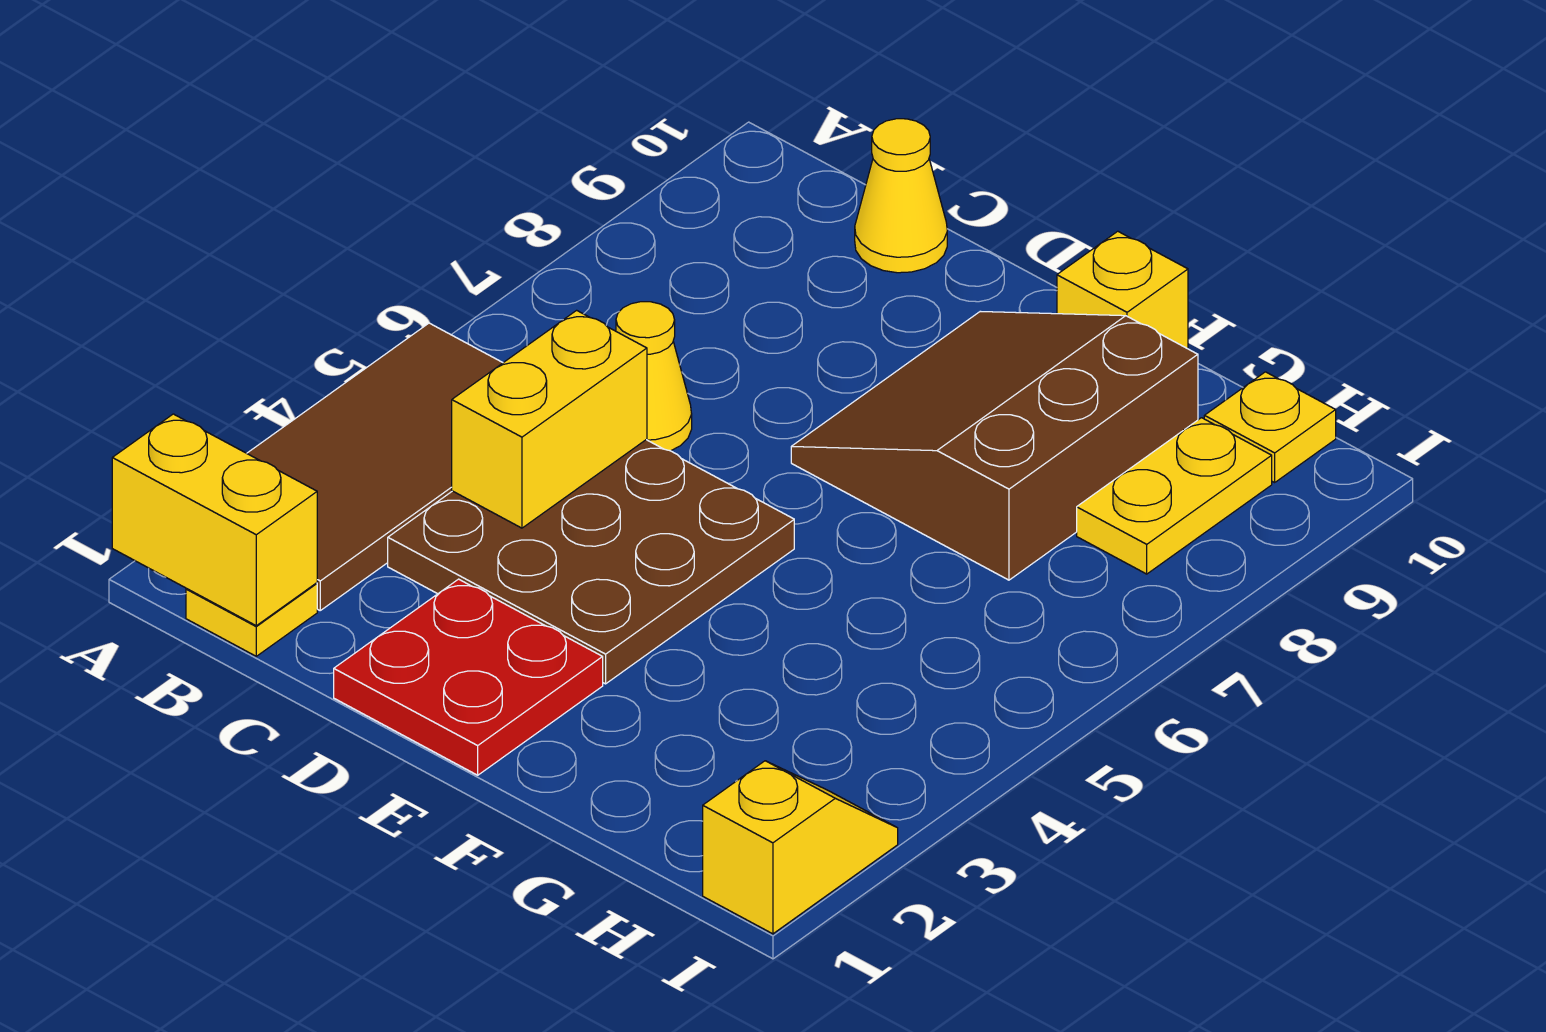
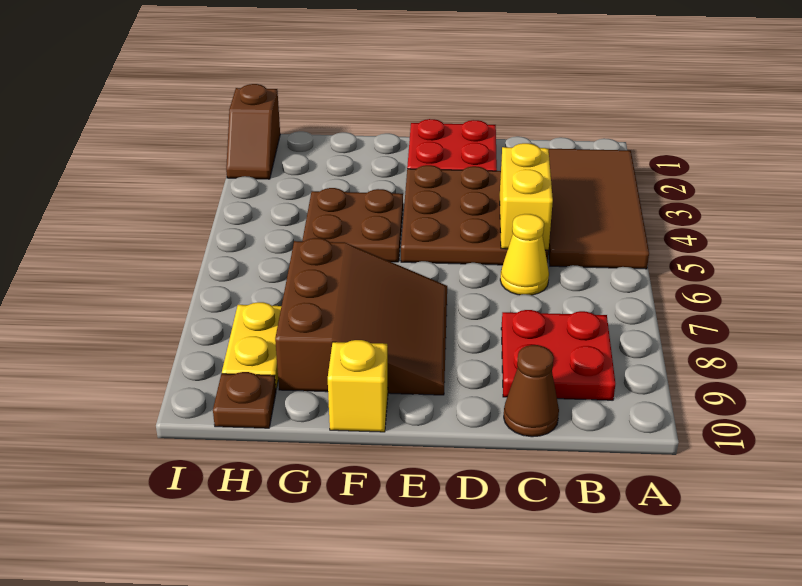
yellow brick A1:B1 level 2 -> none
yellow plate B1 level 1 -> none
none -> red plate B8:C9 level 1
yellow cone C10 level 1 -> brown cone C10 level 1
none -> brown plate F4:G5 level 1
yellow plate H10 level 1 -> brown plate H10 level 1
yellow slope I1:I2 level 1 top 1 -> brown slope I1:I2 level 1 top 1

